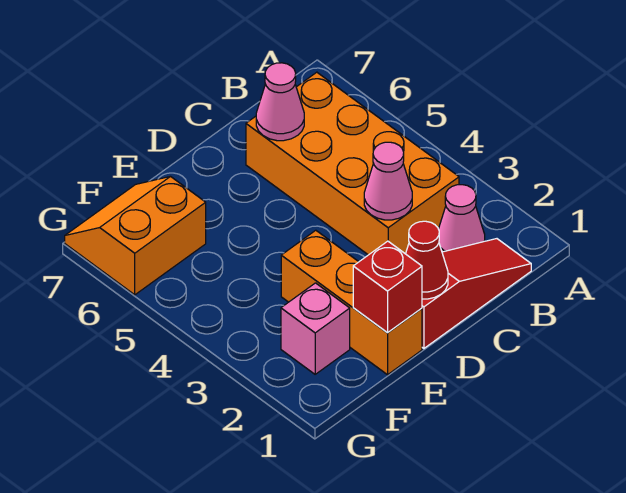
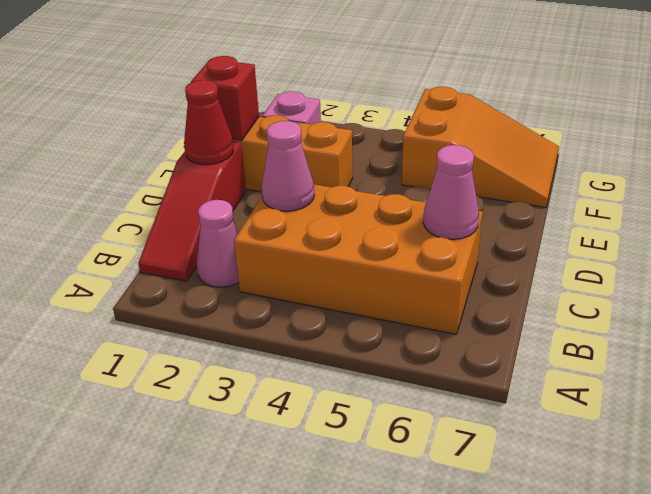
orange slope F6:G7 level 1 top 6 -> orange slope F5:G7 level 1 top 5

